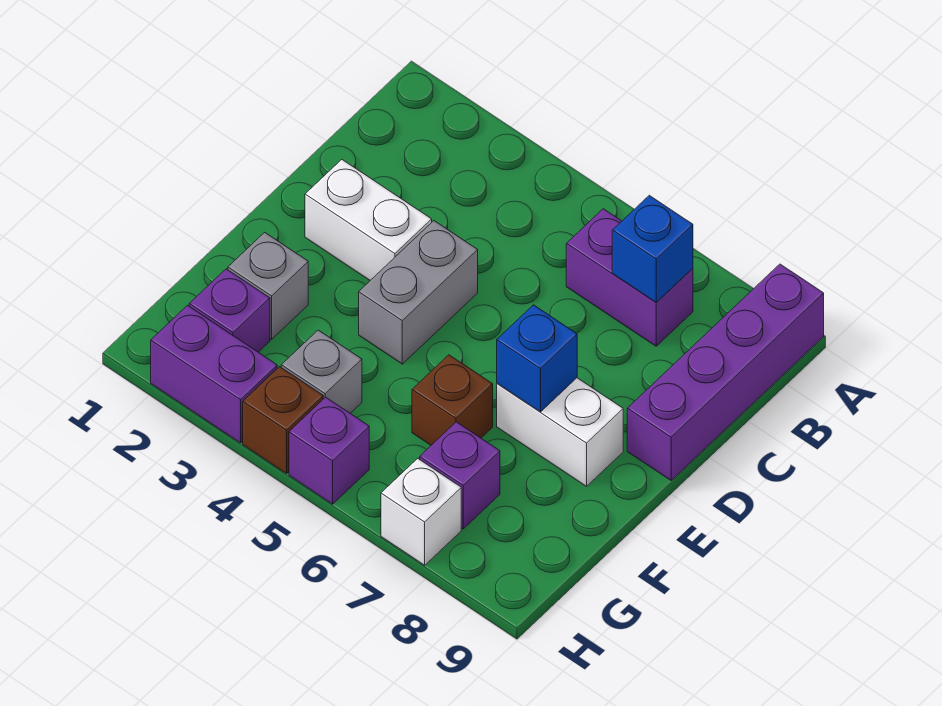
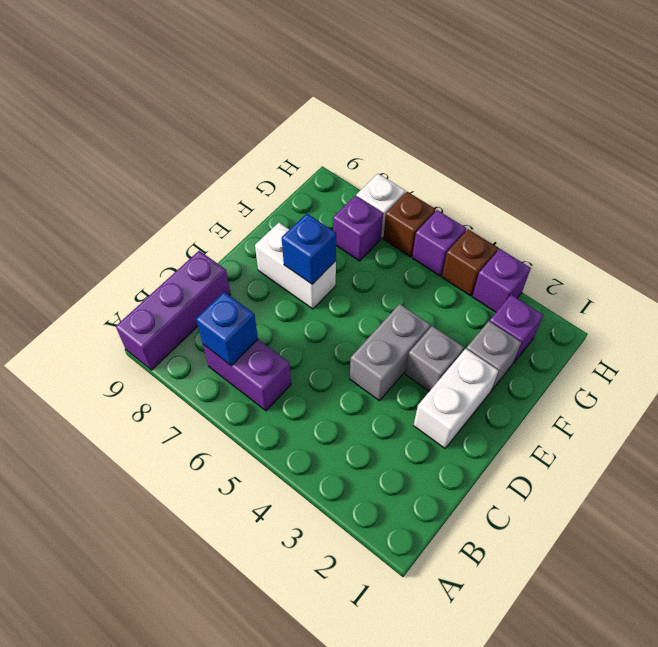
purple brick A9:D9 level 1 -> purple brick A9:C9 level 1
white brick D2:D3 level 1 -> white brick D2:E2 level 1
brown brick F6 level 1 -> brown brick H6 level 1
grey brick G4 level 1 -> grey brick E3 level 1
purple brick H2:H3 level 1 -> purple brick H3 level 1

